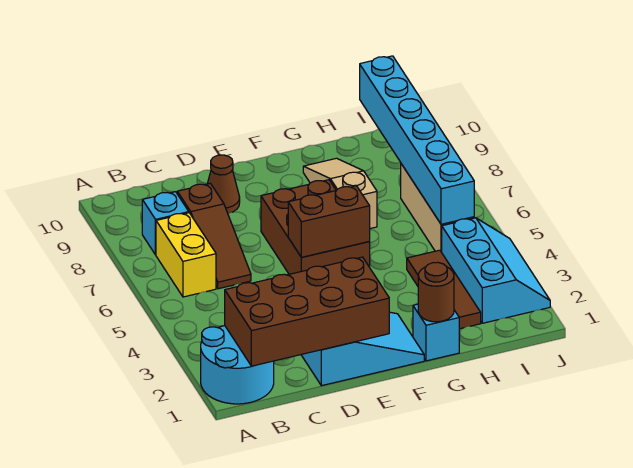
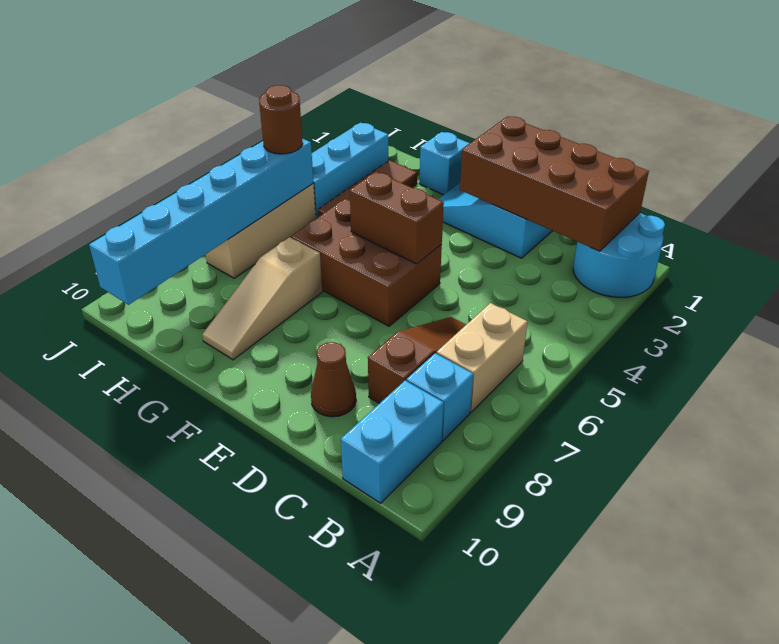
yellow brick B6:B7 level 1 -> tan brick B6:B7 level 1
none -> cyan brick B9:B10 level 1
brown brick E5:F7 level 1 -> brown brick E5:G6 level 1
brown round brick G1 level 2 -> brown round brick I5 level 3

